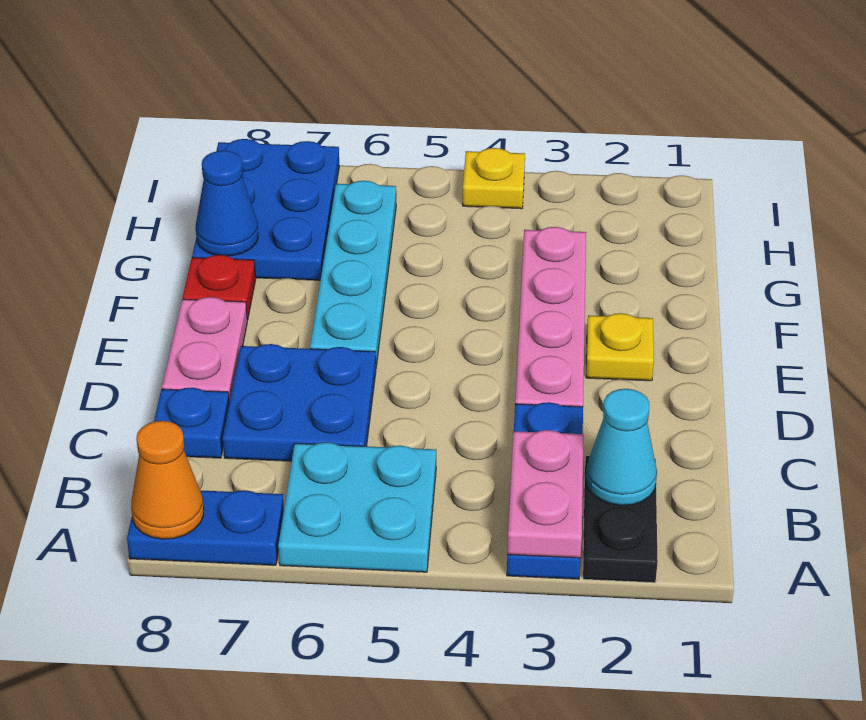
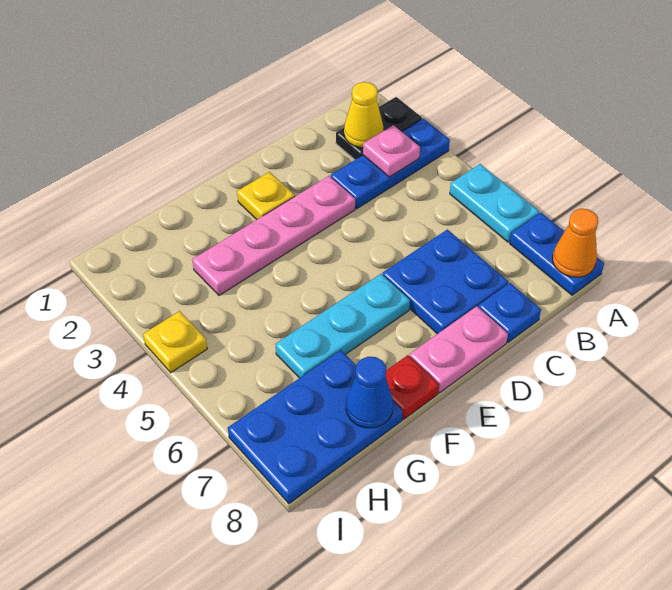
pink plate A3:B3 level 2 -> pink plate B3 level 2
cyan plate A5:B6 level 1 -> cyan plate A5:A6 level 1
cyan cone B2 level 2 -> yellow cone B2 level 2
cyan plate E6:H6 level 1 -> cyan plate E6:G6 level 1

